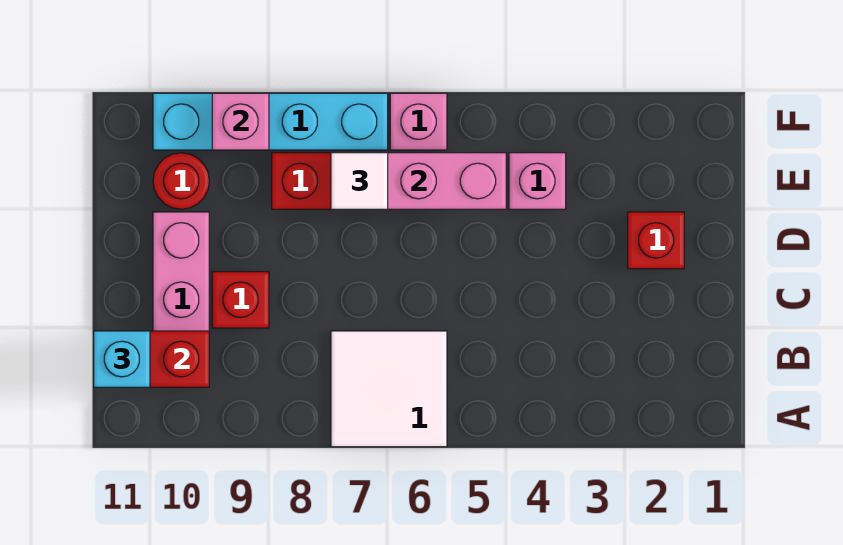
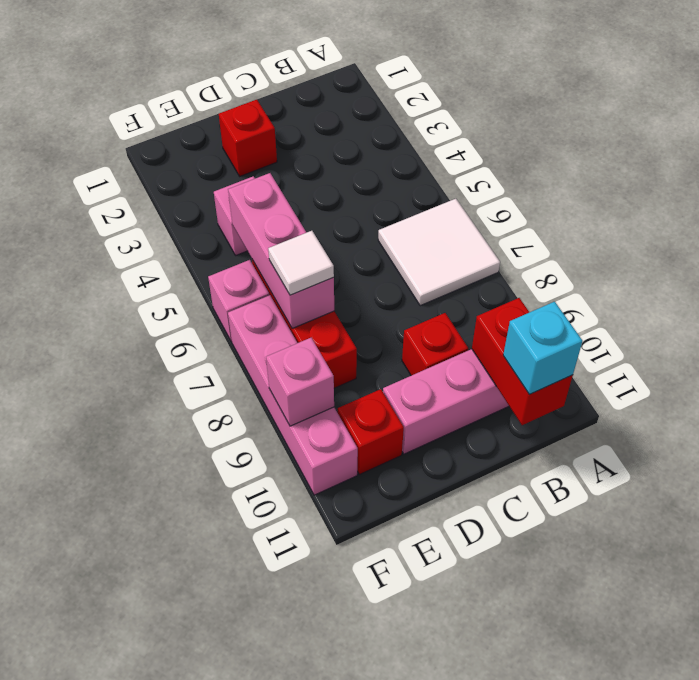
red round brick E10 level 1 -> red brick E10 level 1
cyan brick F7:F10 level 1 -> pink brick F7:F10 level 1

